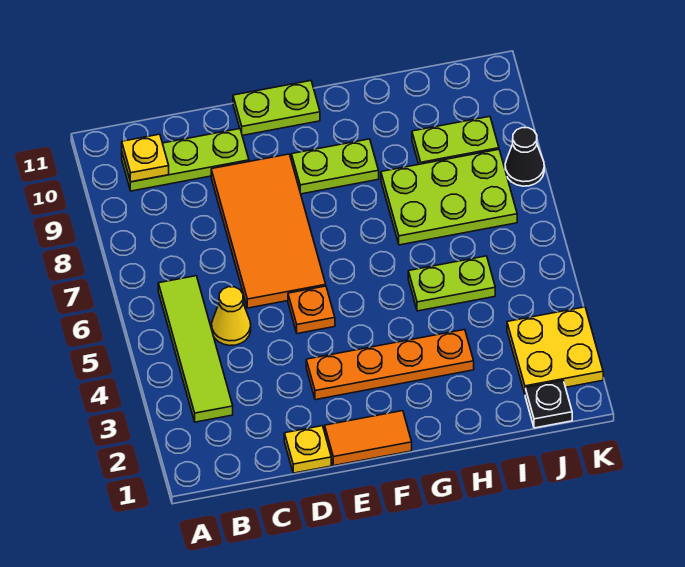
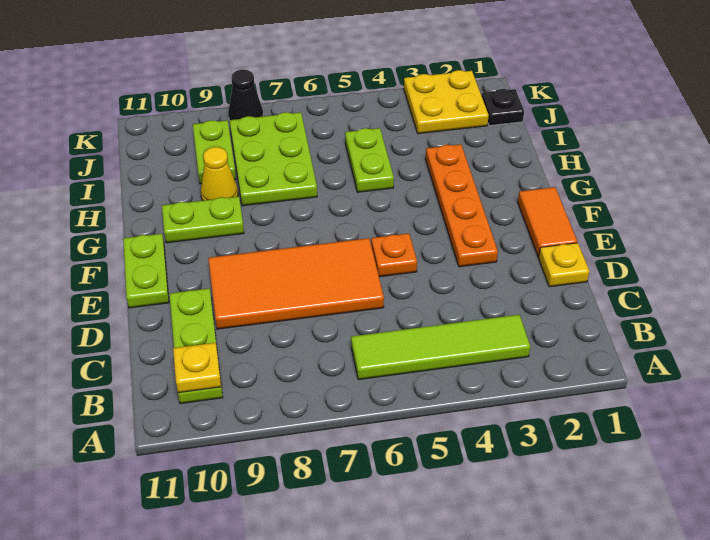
yellow cone C5 level 1 -> yellow cone H9 level 1
lime plate F9:G9 level 1 -> lime plate G9:G10 level 1

